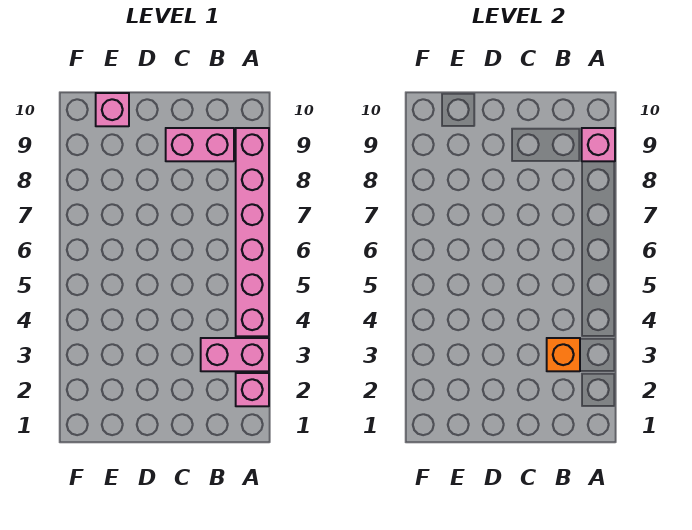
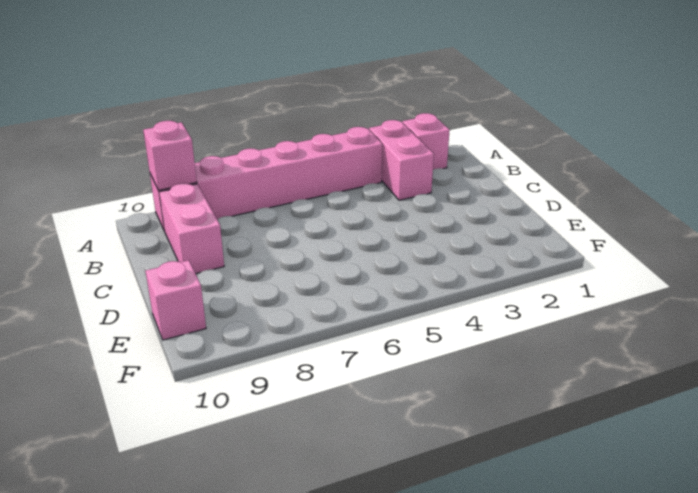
orange brick B3 level 2 -> none

